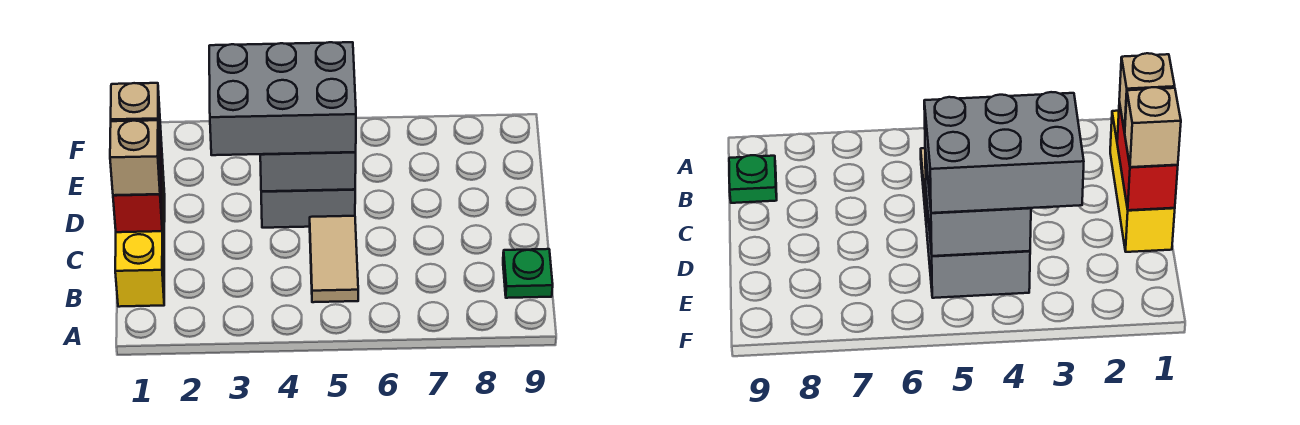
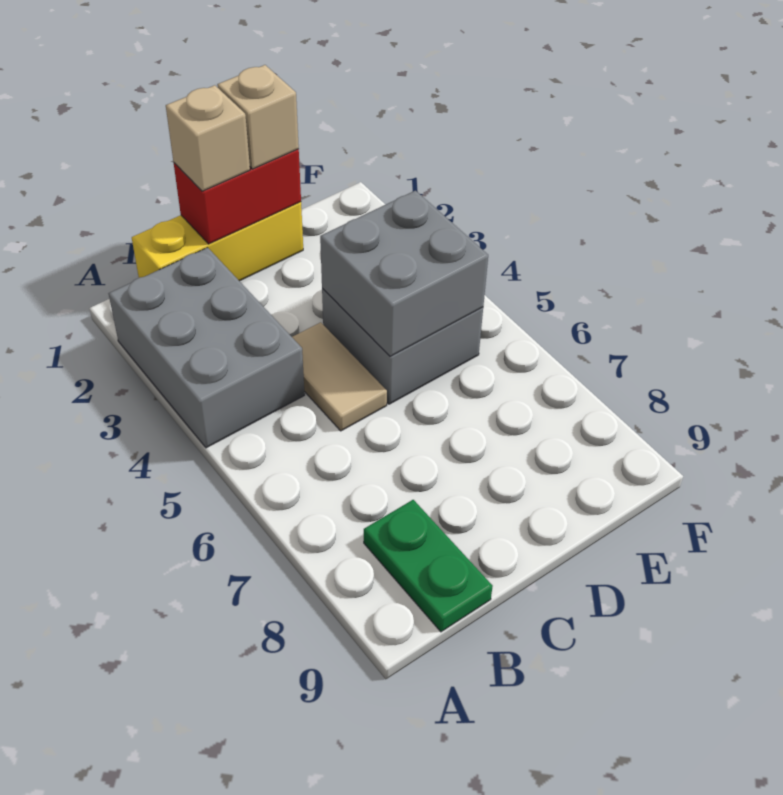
tan tile B5:C5 level 1 -> tan tile C4:C5 level 1
green plate B9 level 1 -> green plate B8:B9 level 1
grey brick D3:E5 level 3 -> grey brick A2:B4 level 1

